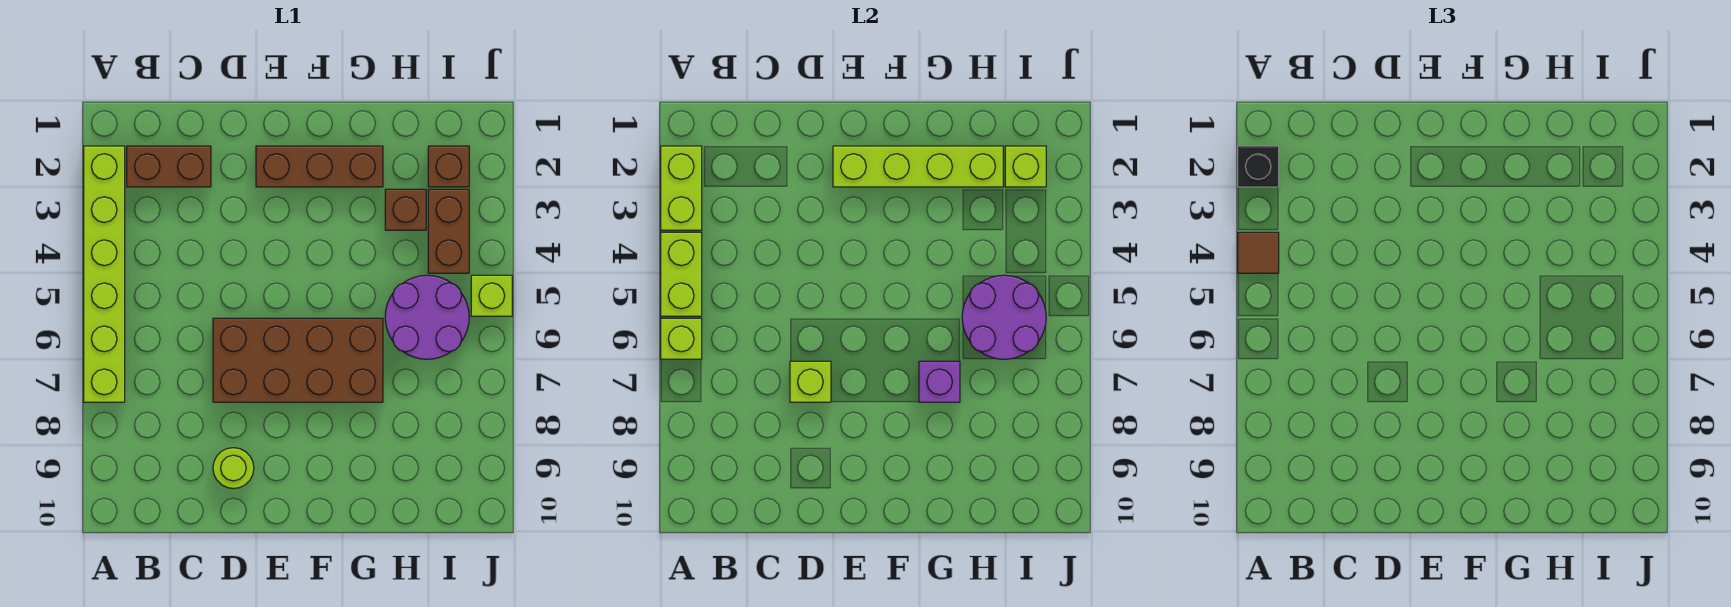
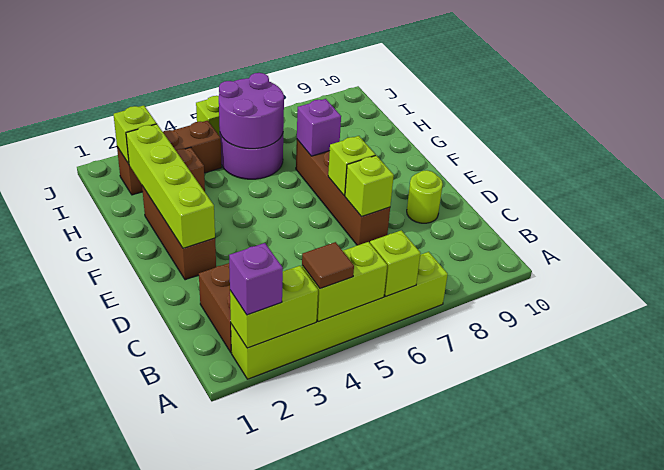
black brick A2 level 3 -> purple brick A2 level 3
brown brick D6:G7 level 1 -> brown brick D7:G7 level 1
none -> lime brick E7 level 2

